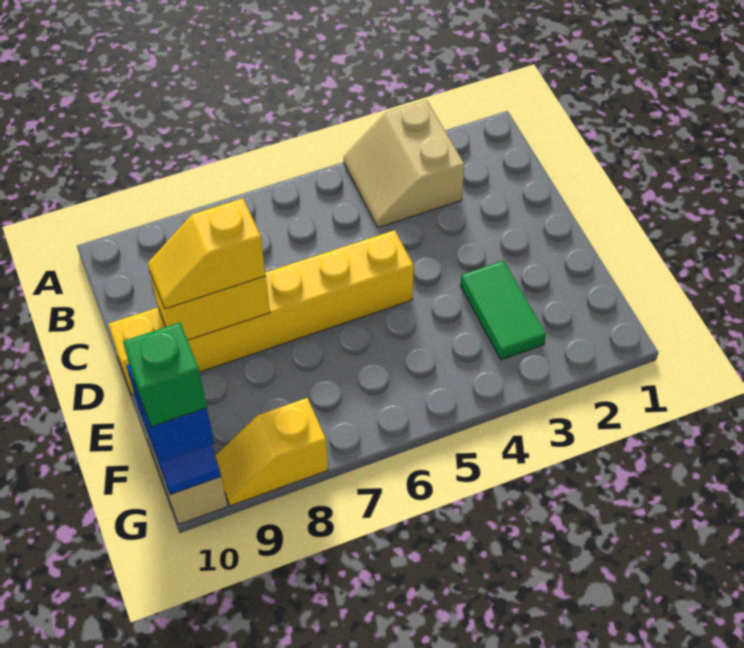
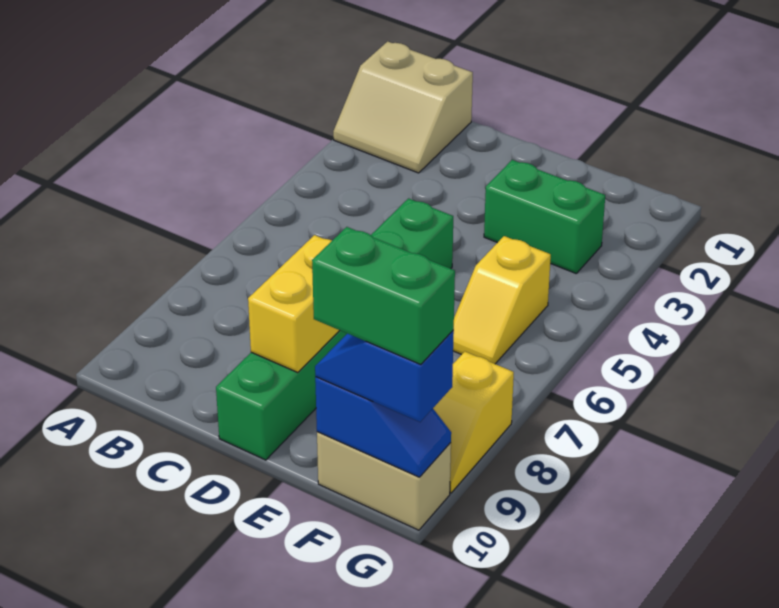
tan slope A3:B4 level 1 top 3 -> tan slope A1:B2 level 1 top 1
yellow brick D5:D10 level 1 -> green brick D5:D10 level 1
yellow slope D8:D9 level 3 top 8 -> yellow slope F5:F6 level 1 top 5
green tile E3:F3 level 1 -> green brick E3:F3 level 1
green brick G10 level 4 -> green brick F10:G10 level 4

